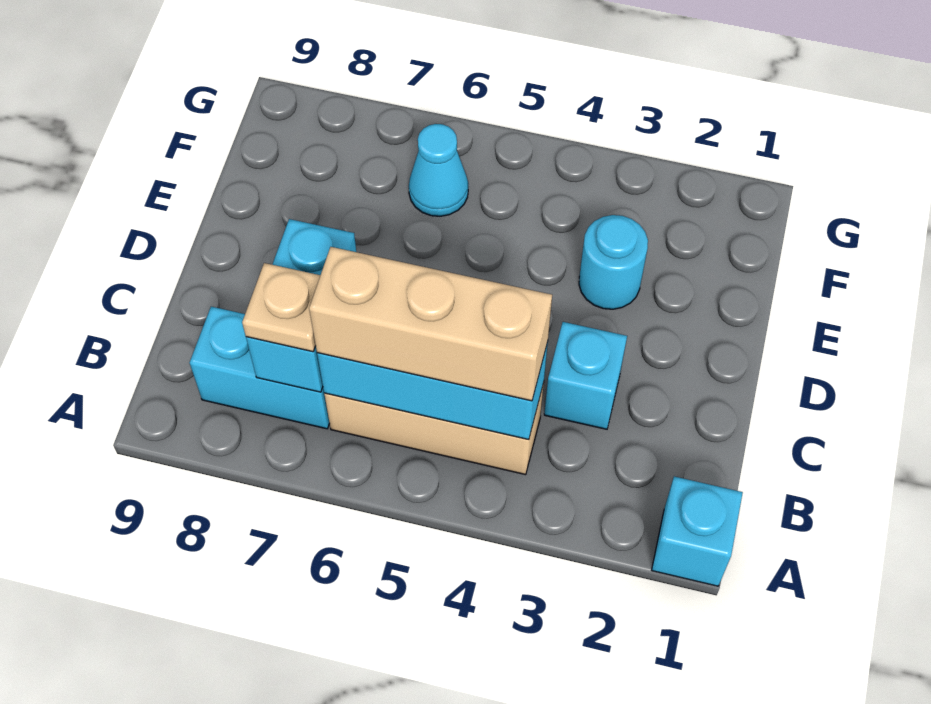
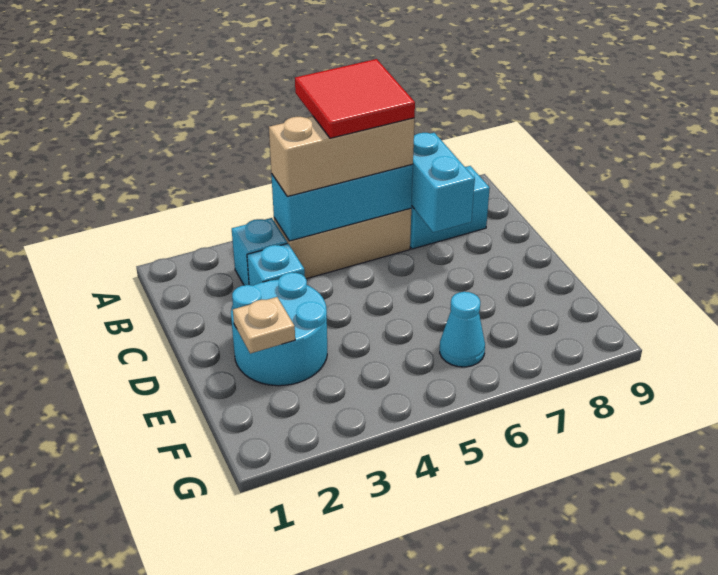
cyan brick A1 level 1 -> cyan brick B3 level 1
none -> red tile A5:B6 level 4
tan plate B7 level 3 -> tan plate E2 level 2
cyan round brick E3 level 1 -> cyan round brick D2:E3 level 1

